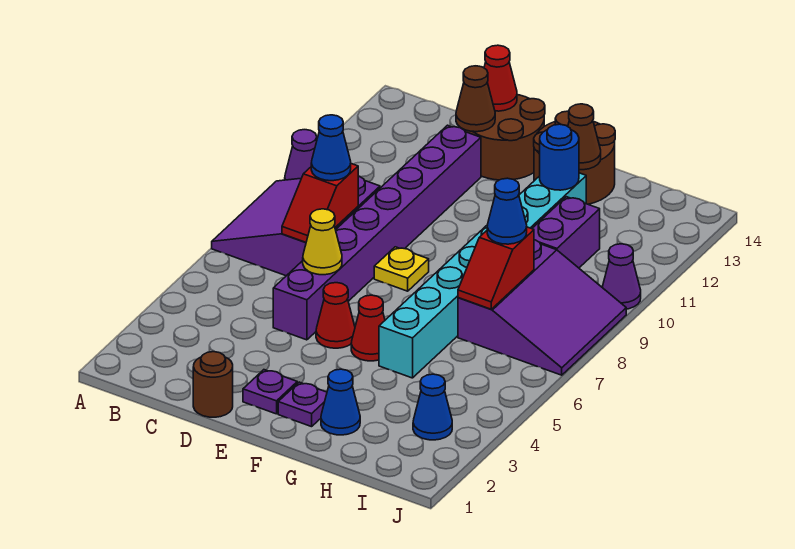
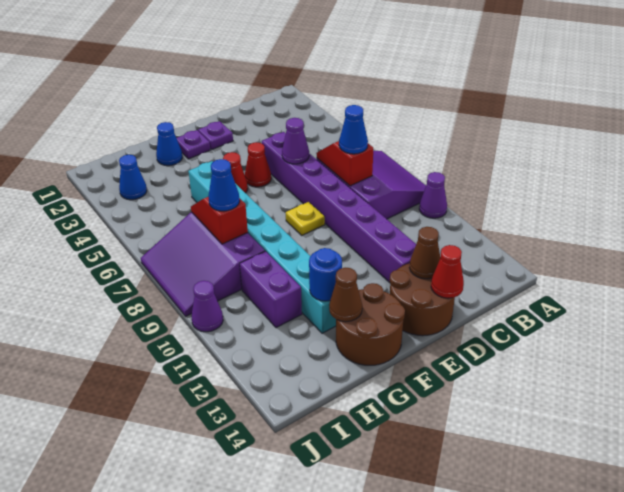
brown round brick D1 level 1 -> none
yellow cone D6 level 2 -> purple cone D6 level 2

